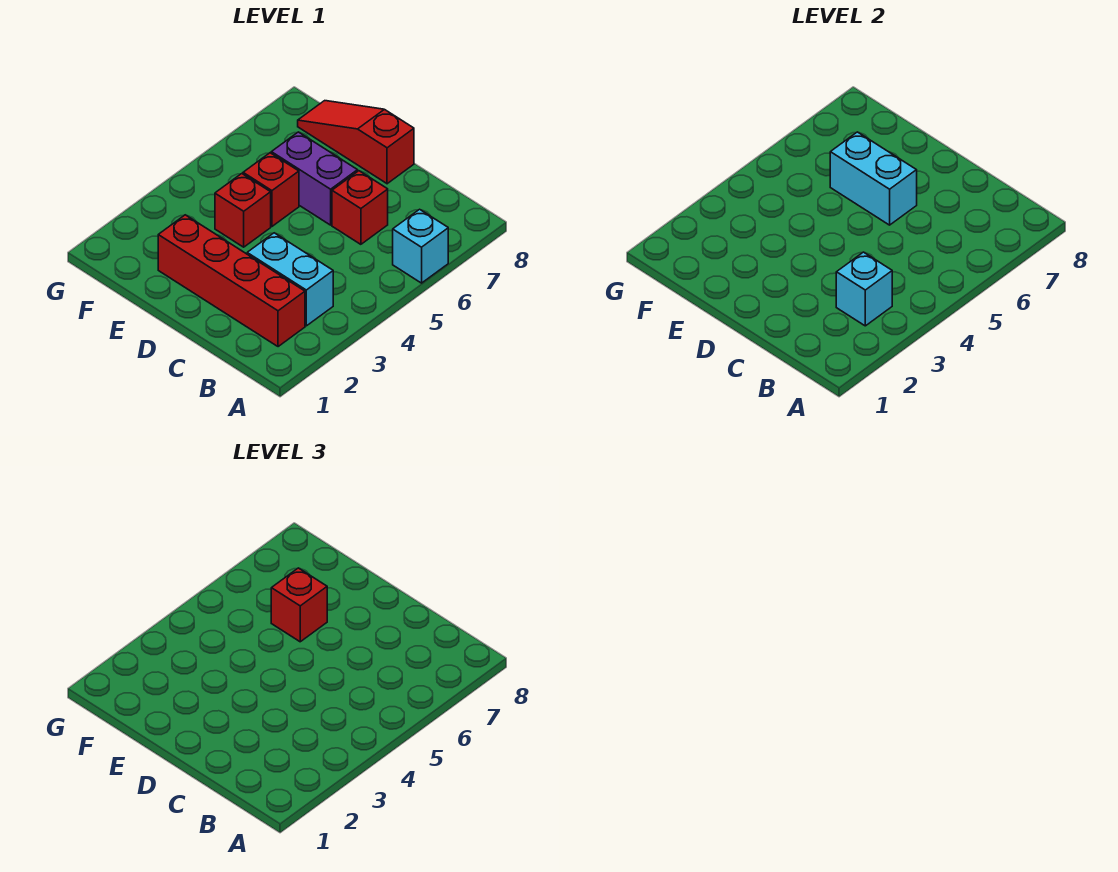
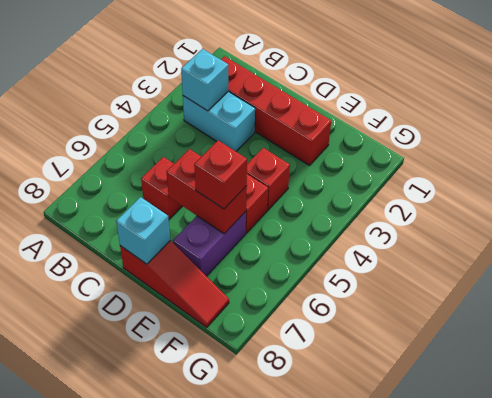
cyan brick A6 level 1 -> cyan brick D8 level 2
purple brick D6:E6 level 1 -> purple brick E6:E7 level 1
cyan brick D6:E6 level 2 -> red brick D6:E6 level 2

